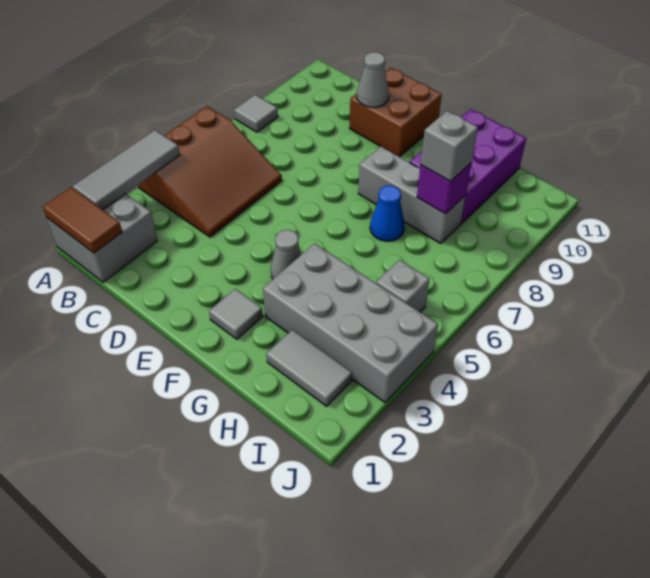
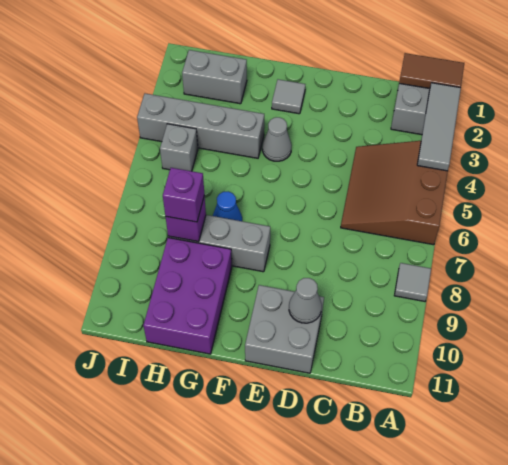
brown brick D10:E11 level 1 -> grey brick D10:E11 level 1
grey brick G3:J4 level 1 -> grey brick G4:J4 level 1
grey tile H2:I2 level 1 -> grey brick H2:I2 level 1
grey brick H8 level 3 -> purple brick H8 level 3

